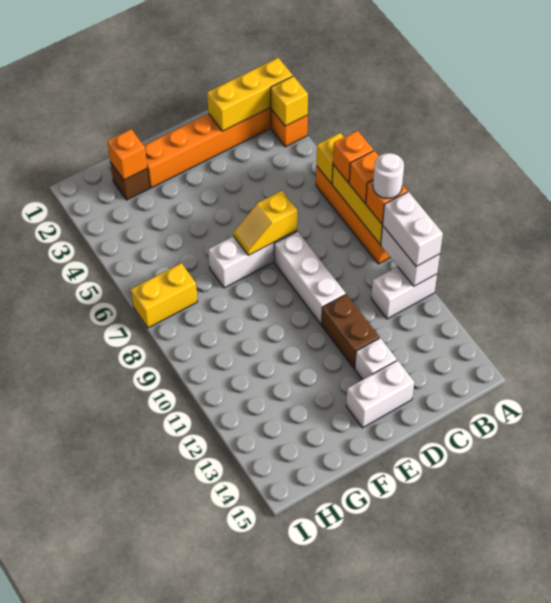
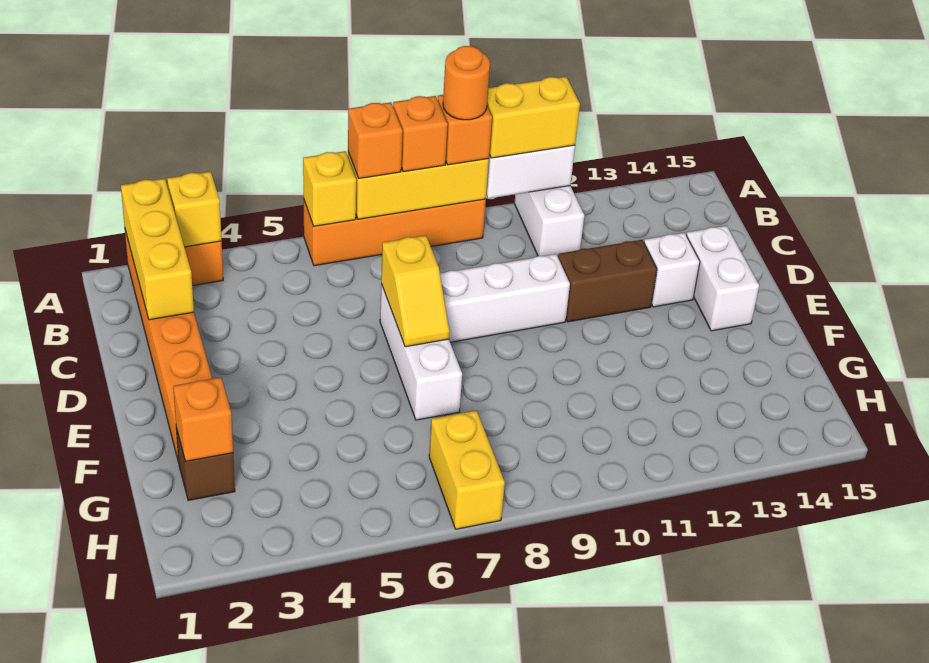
white round brick A9 level 4 -> orange round brick A9 level 4
white brick A10:A11 level 3 -> yellow brick A10:A11 level 3

